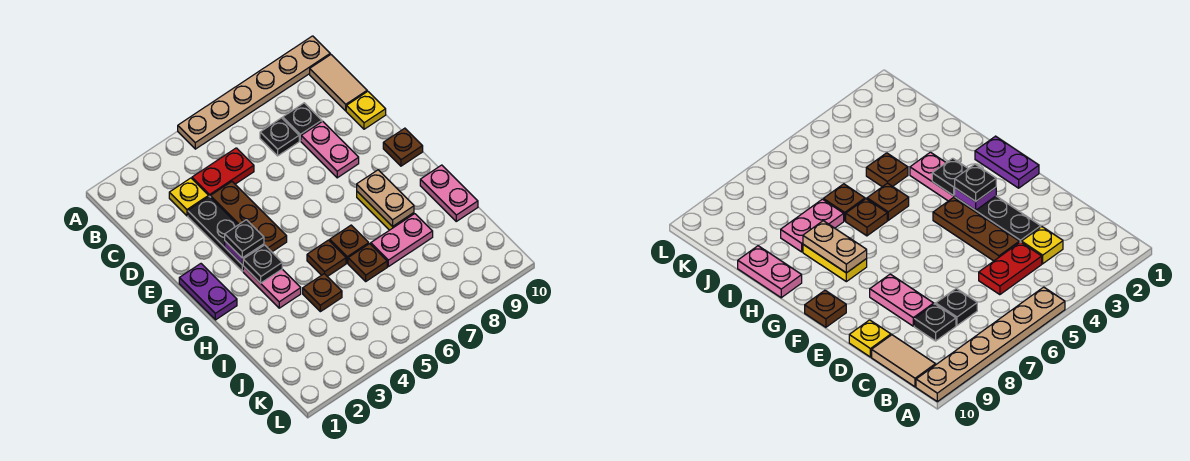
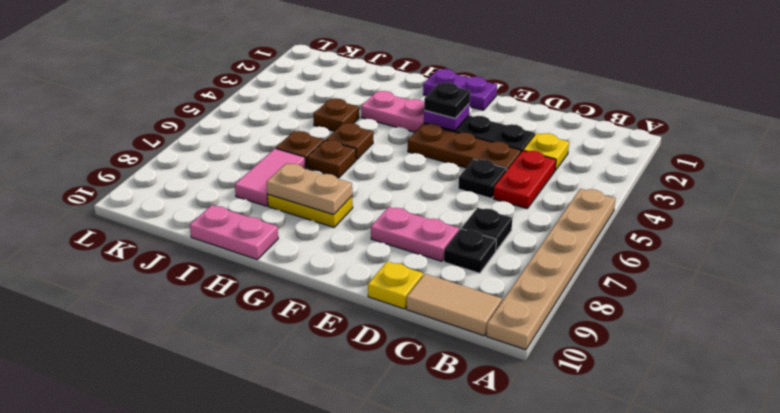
brown plate F10 level 1 -> none
black plate G3 level 2 -> black plate D5 level 1
pink plate I7:I8 level 1 -> pink tile I7:I8 level 1

